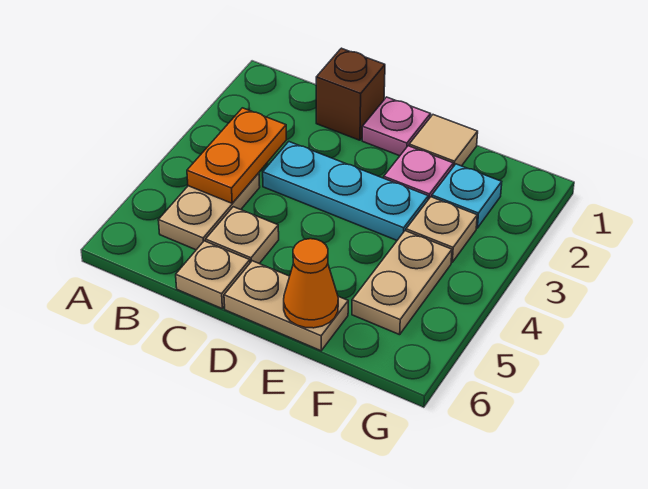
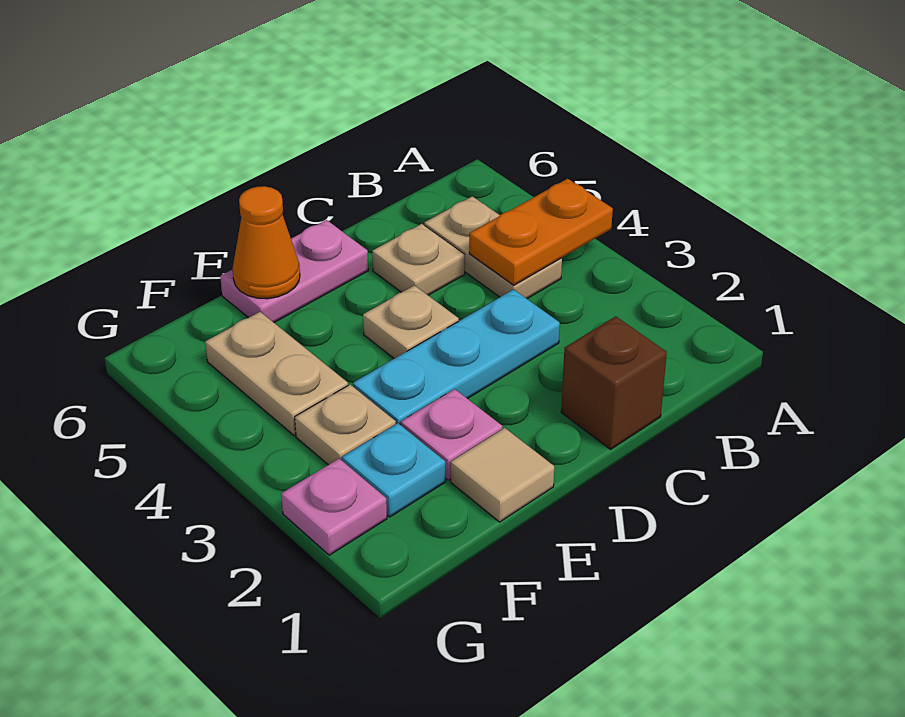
orange plate B3:B4 level 2 -> orange plate A4:B4 level 2
tan plate C6 level 1 -> tan plate D4 level 1
pink plate D1 level 1 -> pink plate G2 level 1
tan plate D6:E6 level 1 -> pink plate D6:E6 level 1

